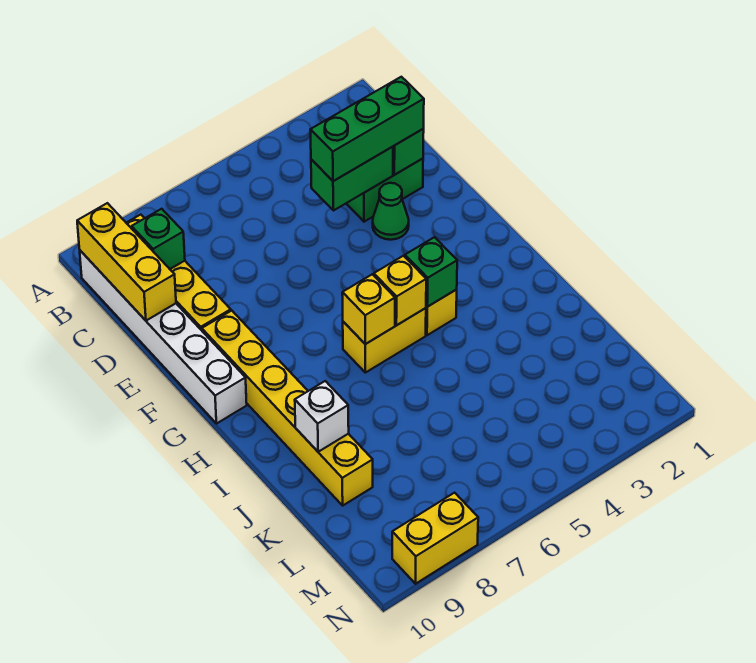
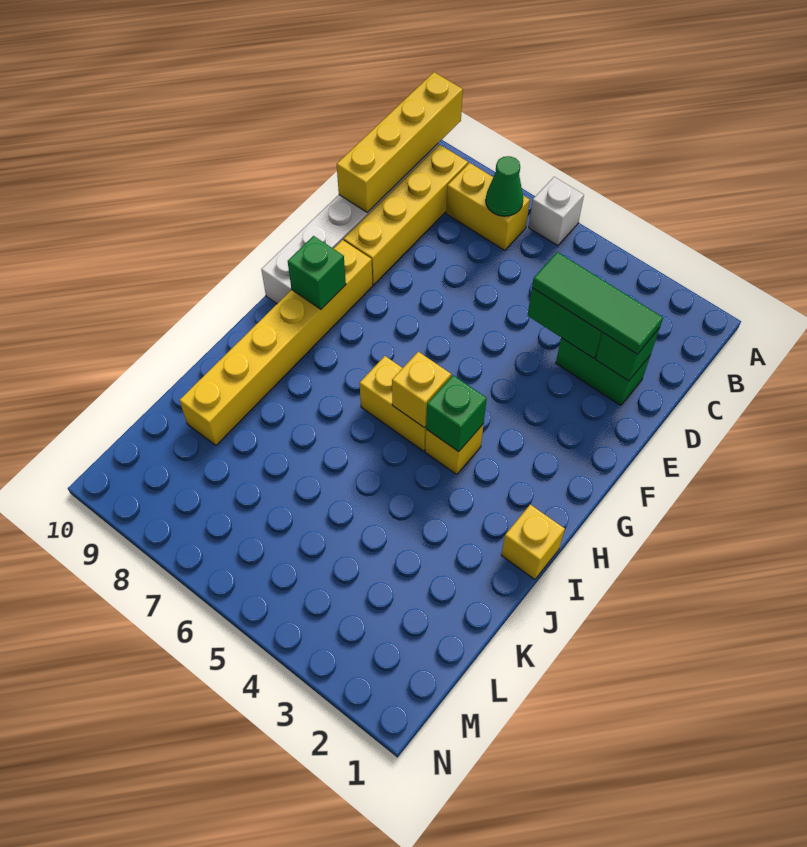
yellow brick B10:D10 level 2 -> yellow brick A10:D10 level 2
green brick C9 level 2 -> green brick G9 level 2
green brick D2:D4 level 3 -> green tile D2:D4 level 3
green cone E3 level 1 -> green cone B7 level 2
yellow brick H6 level 2 -> yellow brick I1 level 1
white brick J9 level 2 -> white brick A6 level 1
yellow brick N8:N9 level 1 -> yellow brick B7:B8 level 1

